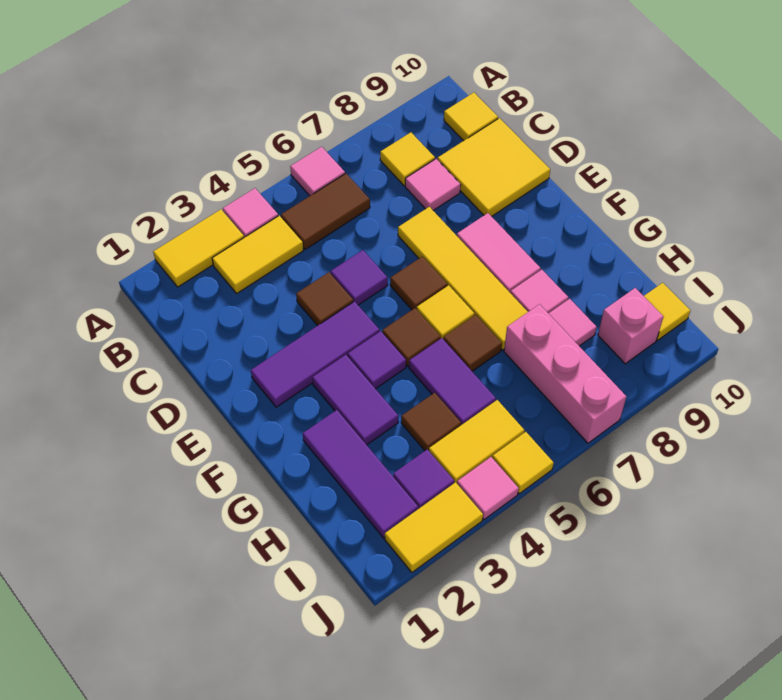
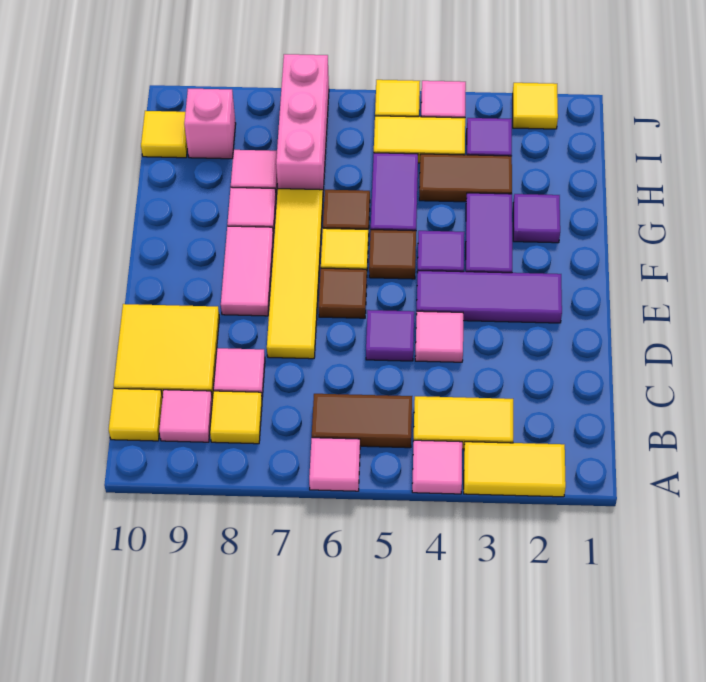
none -> pink tile B9 level 1
brown tile D4 level 1 -> pink tile D4 level 1
purple tile G2:I2 level 1 -> purple tile G2 level 1
brown tile H4 level 1 -> brown tile H3:H4 level 1
yellow tile J2:J3 level 1 -> yellow tile J2 level 1

